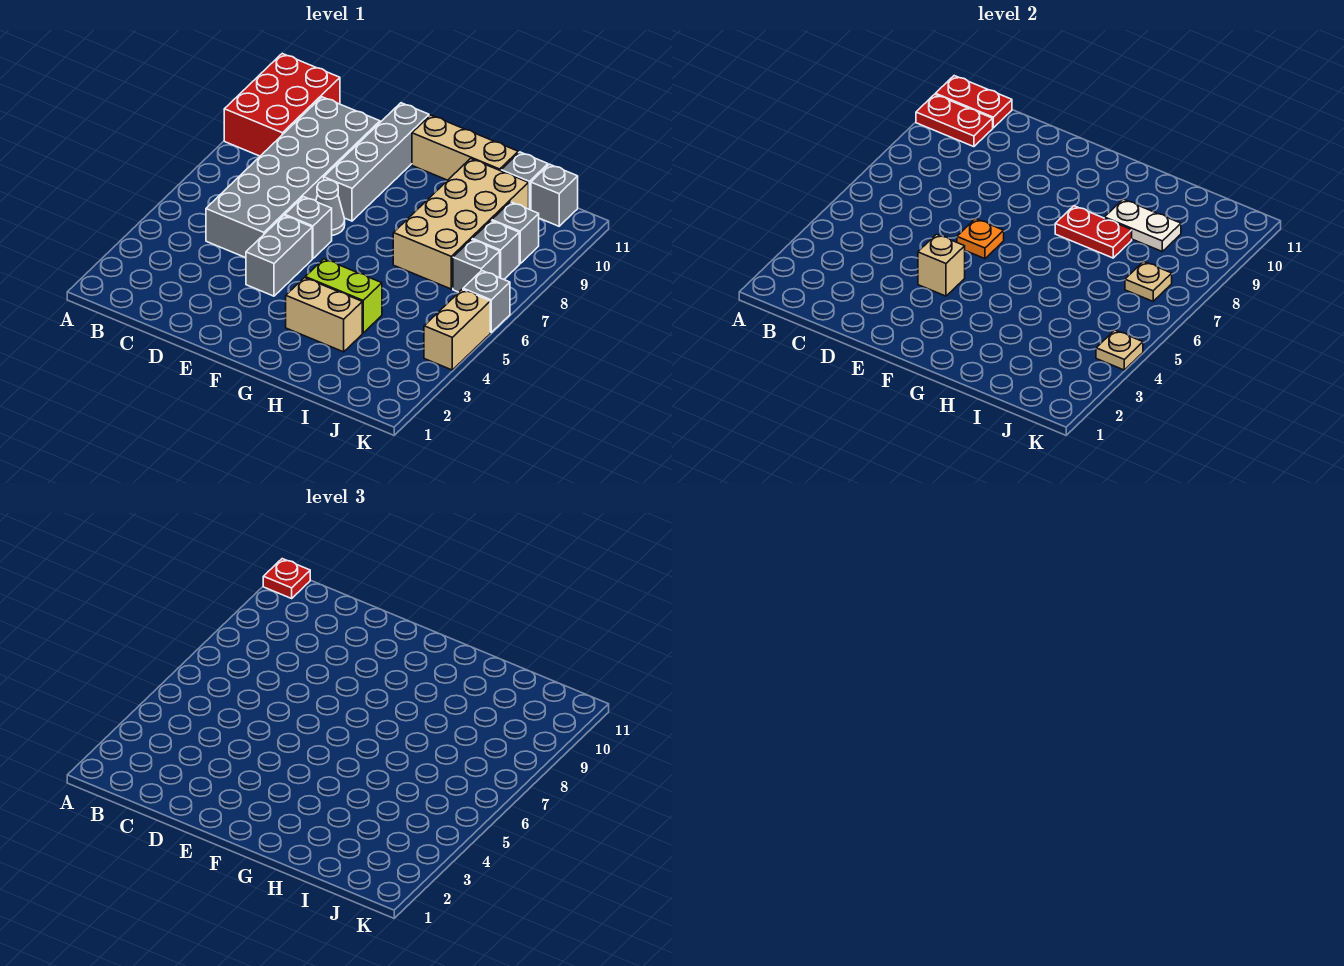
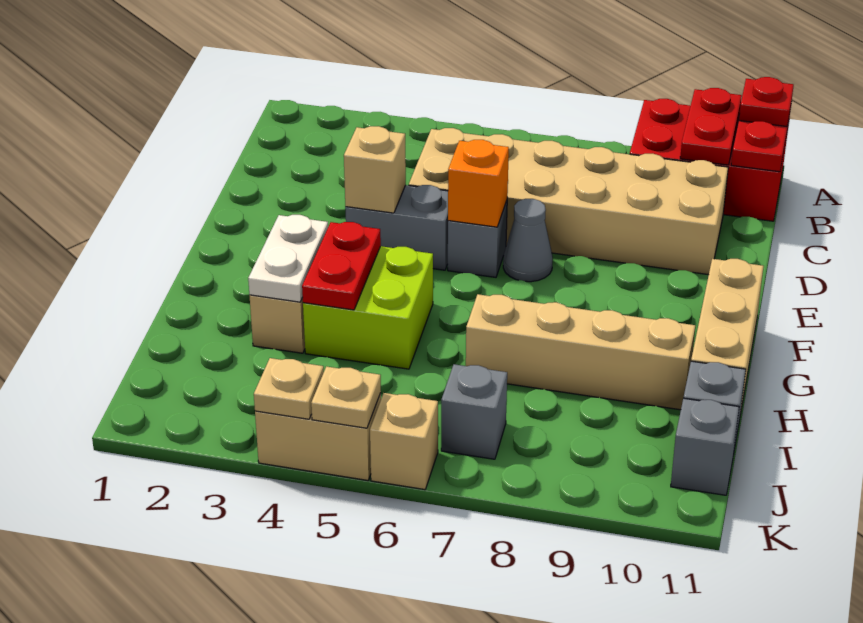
grey brick C5:D10 level 1 -> tan brick C5:D10 level 1
orange plate E6 level 2 -> orange brick E6 level 2
grey brick E8:E11 level 1 -> none
lime brick G4:H4 level 1 -> lime brick G4:H5 level 1
red plate G8:H8 level 2 -> red plate G4:H4 level 2
tan brick H7:I10 level 1 -> tan brick H7:H10 level 1
white plate H9:I9 level 2 -> white plate G3:H3 level 2
tan plate J7 level 2 -> tan plate K5 level 2
grey brick J8 level 1 -> none
grey brick J9 level 1 -> none
grey brick K6 level 1 -> tan brick K6 level 1

